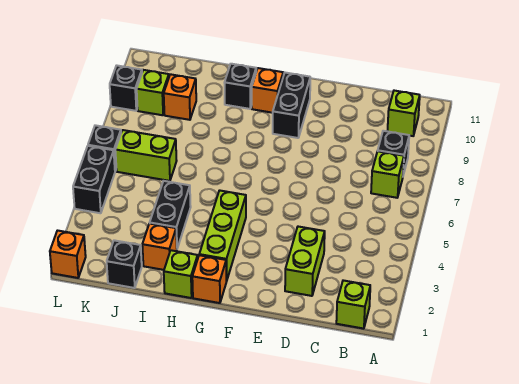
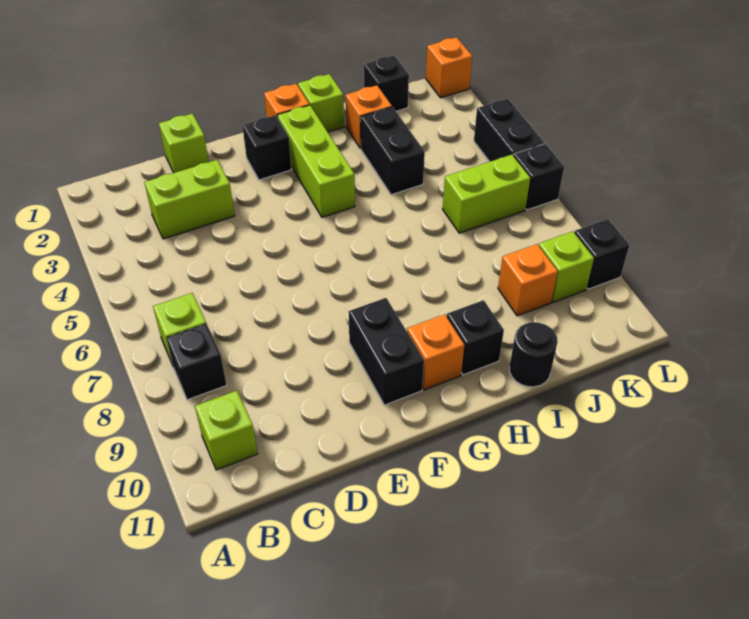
lime brick B1 level 1 -> lime brick D1 level 1
lime brick D2:D3 level 1 -> lime brick C3:D3 level 1
none -> black brick F2 level 1
none -> black round brick I11 level 1

